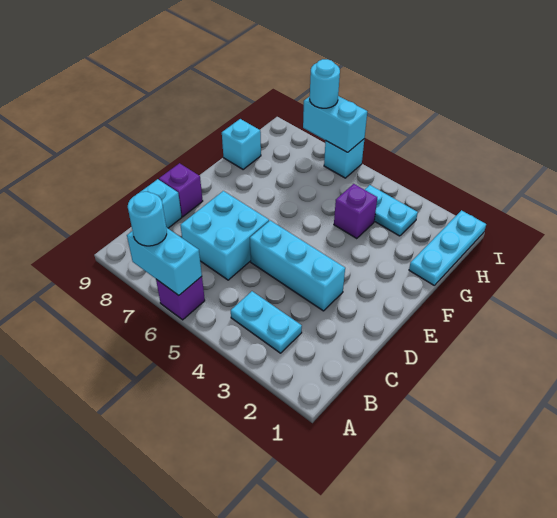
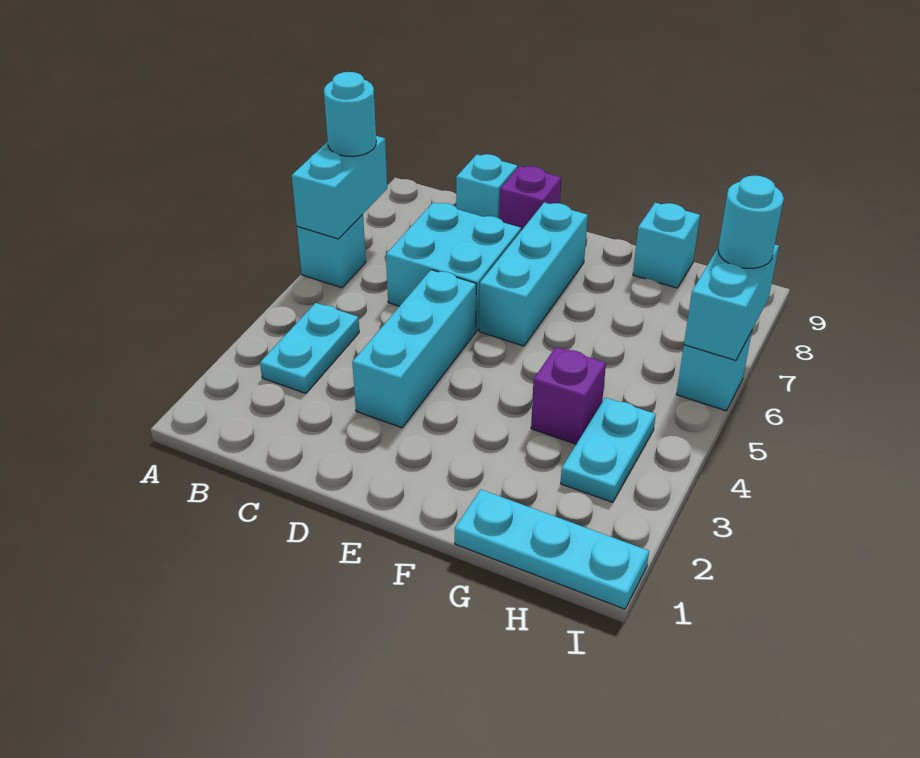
purple brick A6 level 1 -> cyan brick A6 level 1
none -> cyan brick E6:E8 level 1

